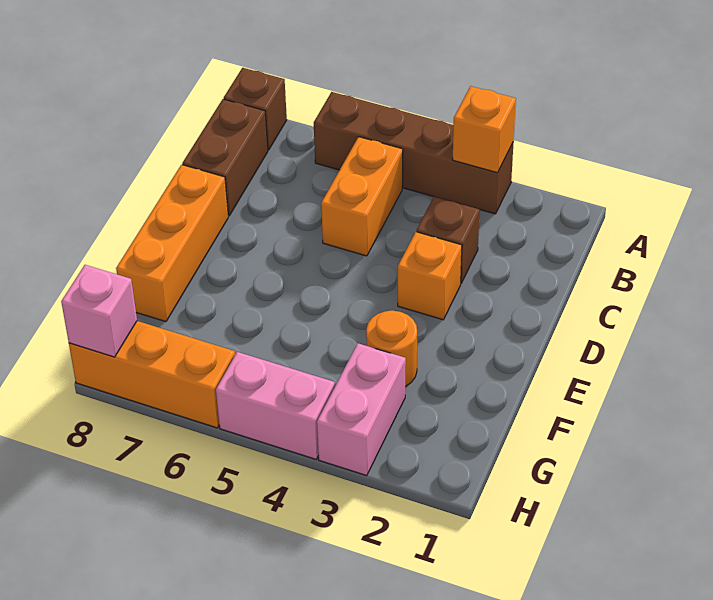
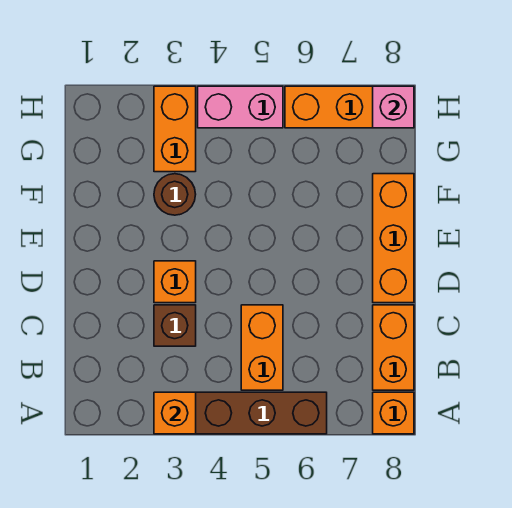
brown brick A8 level 1 -> orange brick A8 level 1
brown brick B8:C8 level 1 -> orange brick B8:C8 level 1
orange round brick F3 level 1 -> brown round brick F3 level 1
pink brick G3:H3 level 1 -> orange brick G3:H3 level 1

